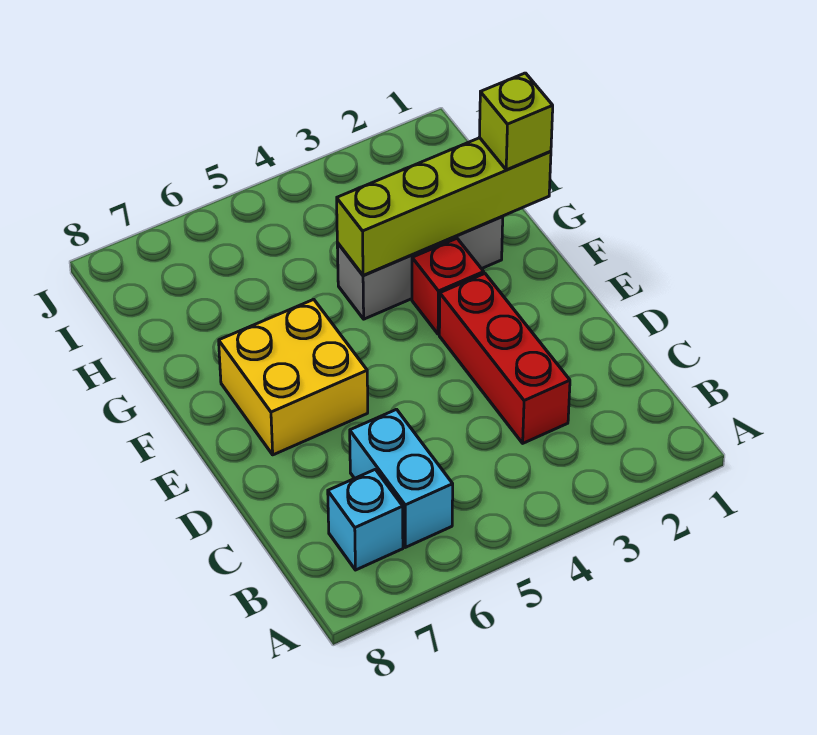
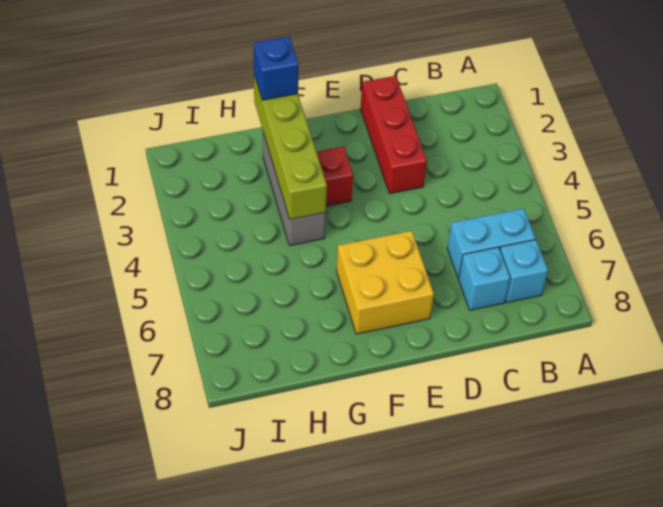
red brick C3:E3 level 1 -> red brick D1:D3 level 1
none -> cyan brick C7 level 1
lime brick G1 level 3 -> blue brick G1 level 3

